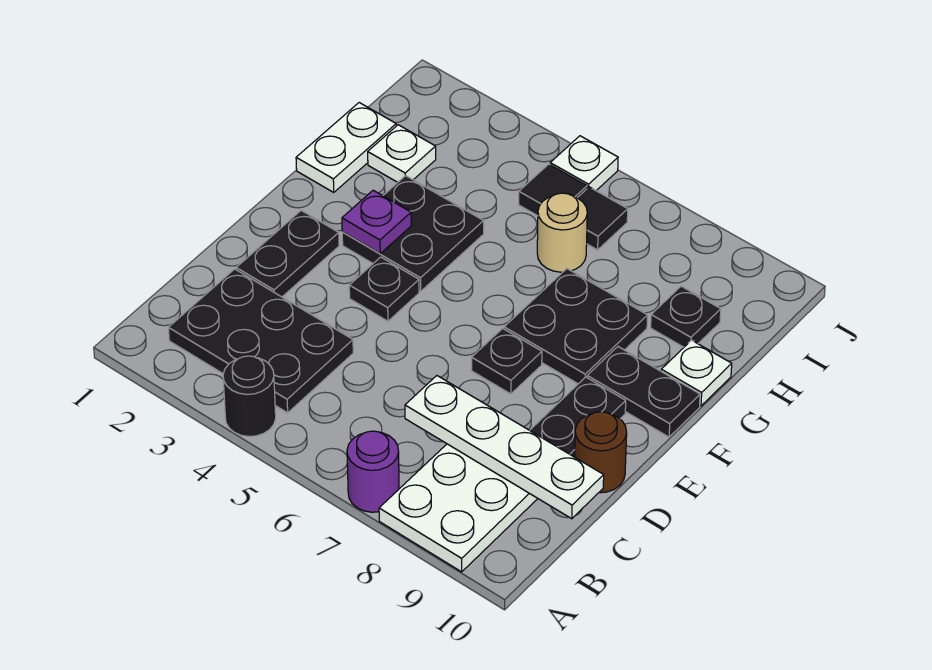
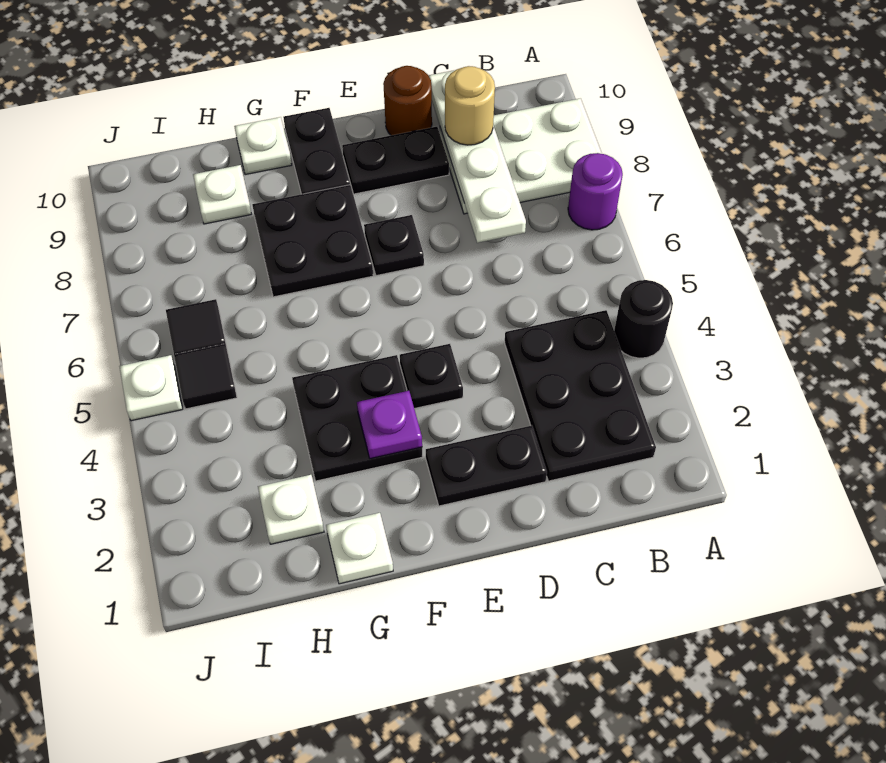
white plate G1:H1 level 1 -> white plate G1 level 1
tan round brick H6 level 1 -> tan round brick C9 level 3
black plate H9 level 1 -> white plate H9 level 1

